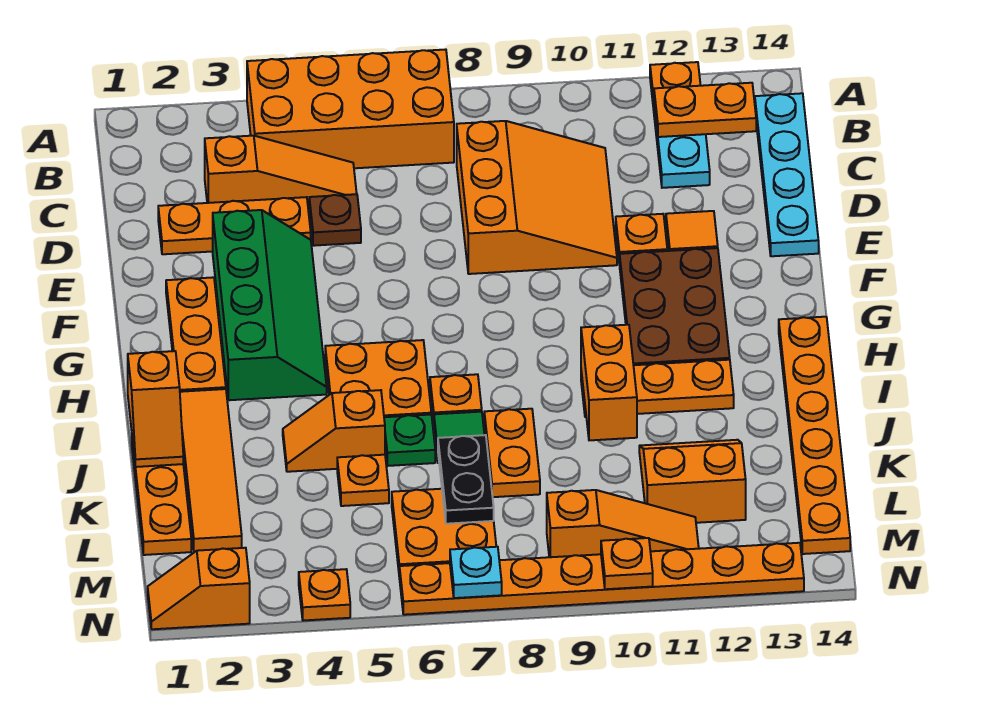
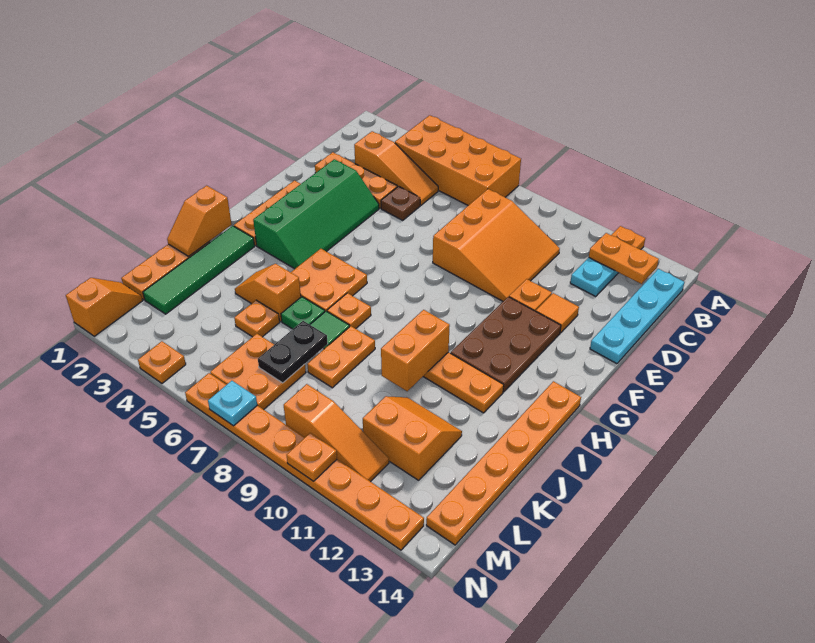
orange tile I2:L2 level 1 -> green tile I2:L2 level 1
orange slope N1:N2 level 1 top 2 -> orange slope M1:N1 level 1 top N

